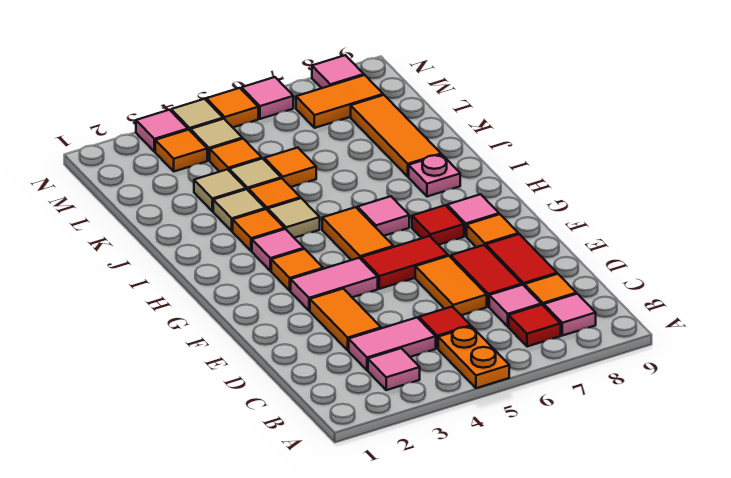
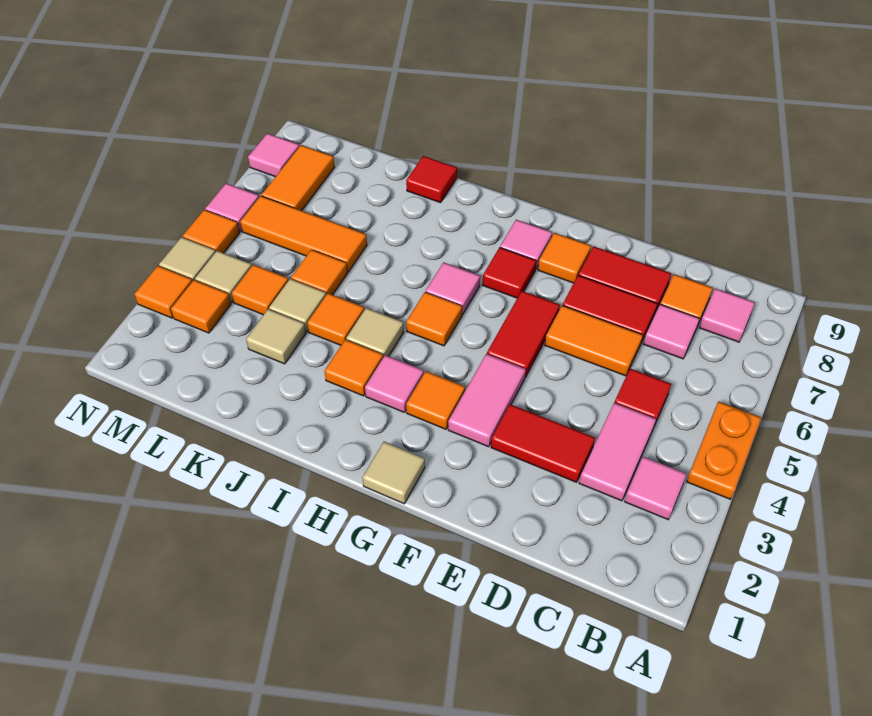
orange plate A5:B5 level 1 -> orange plate A4:A5 level 1
red tile B7 level 1 -> red tile J9 level 1
orange tile D3:E3 level 1 -> red tile D3:E3 level 1
orange tile G5:H5 level 1 -> orange tile H5 level 1
pink plate I8 level 1 -> none
tan tile J3 level 1 -> tan tile G1 level 1
orange tile J8:L8 level 1 -> orange tile K6:M6 level 1
pink tile N3 level 1 -> orange tile N3 level 1

